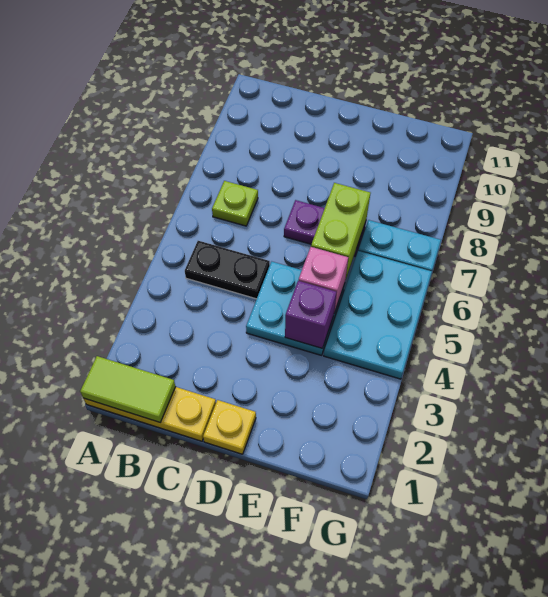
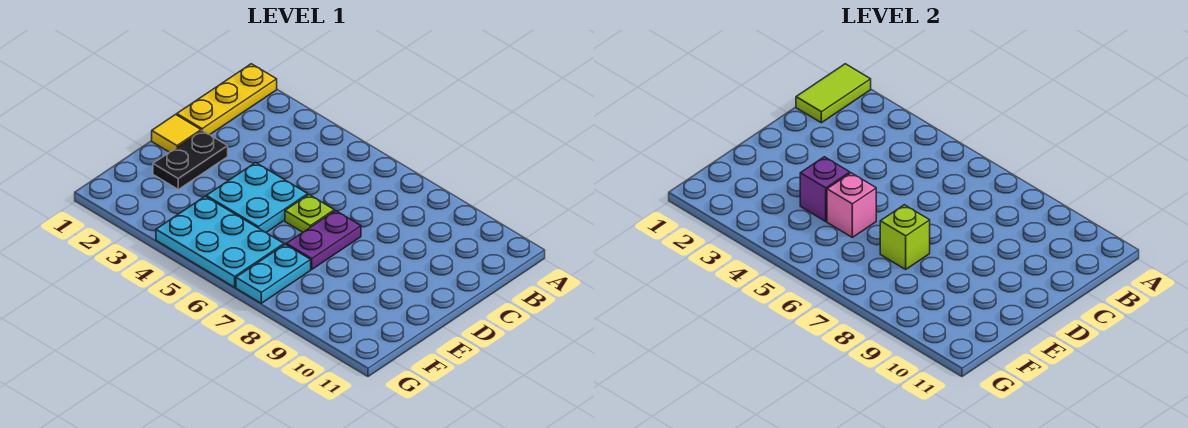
black plate B5:C5 level 1 -> black plate D2:E2 level 1
lime plate B7 level 1 -> lime plate D6 level 1
yellow plate D1 level 1 -> yellow tile D1 level 1
lime brick E6:E7 level 2 -> lime brick E7 level 2

